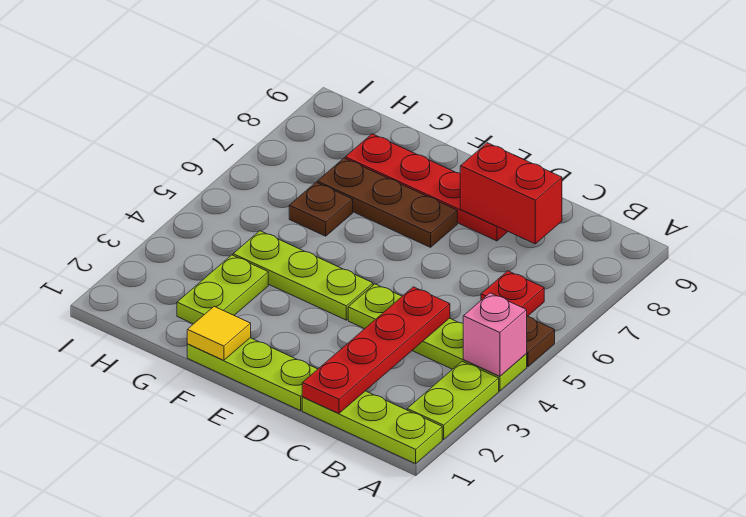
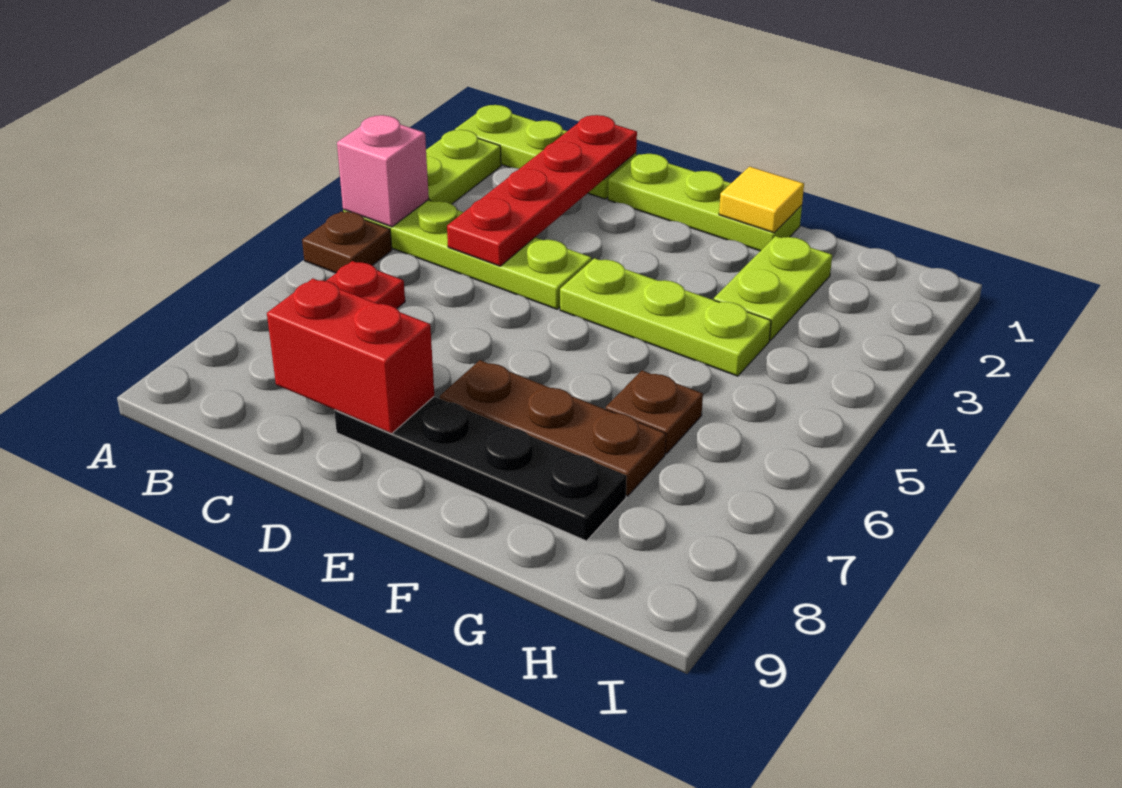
red plate D8:G8 level 1 -> black plate D8:G8 level 1

